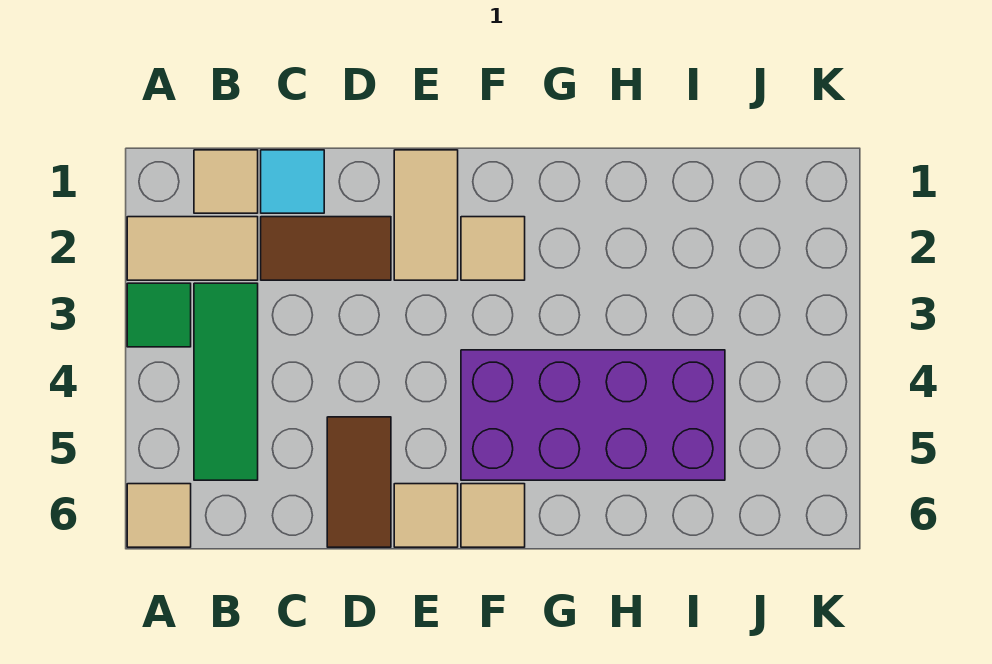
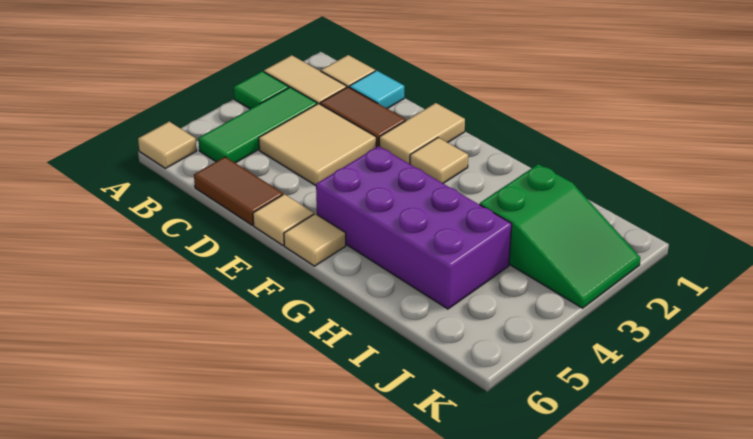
none -> tan tile C3:D4 level 1
brown tile D5:D6 level 1 -> brown tile C6:D6 level 1
none -> green slope I2:K3 level 1 top I

